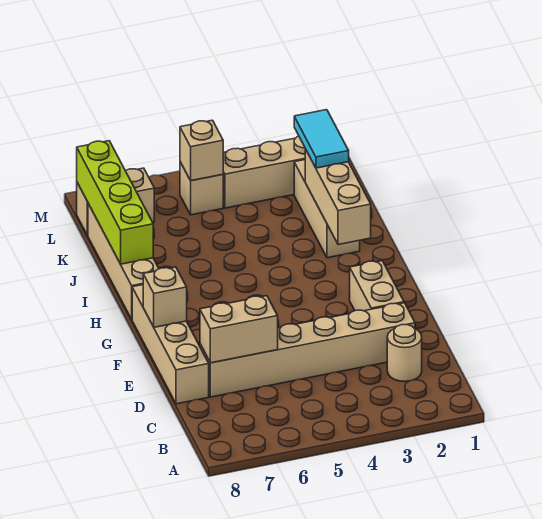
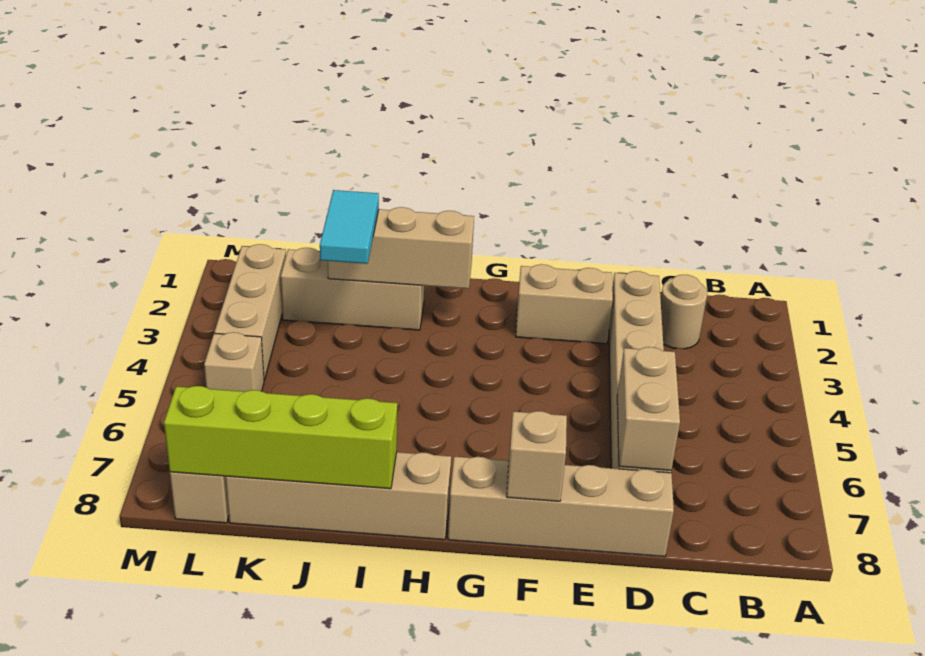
cyan tile J2:K2 level 3 -> cyan tile J2:J3 level 3
tan brick L5 level 2 -> none

